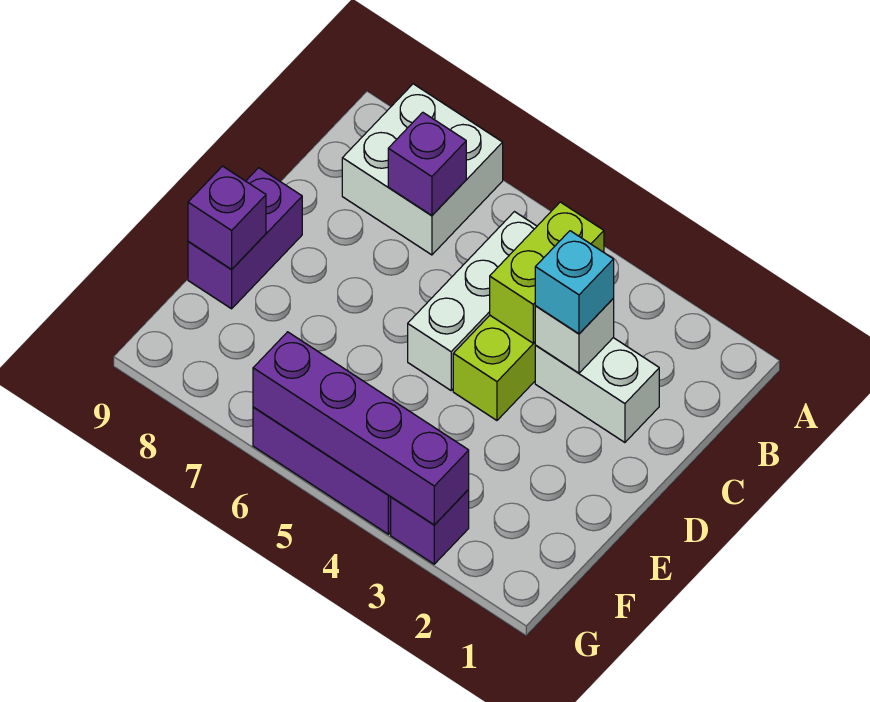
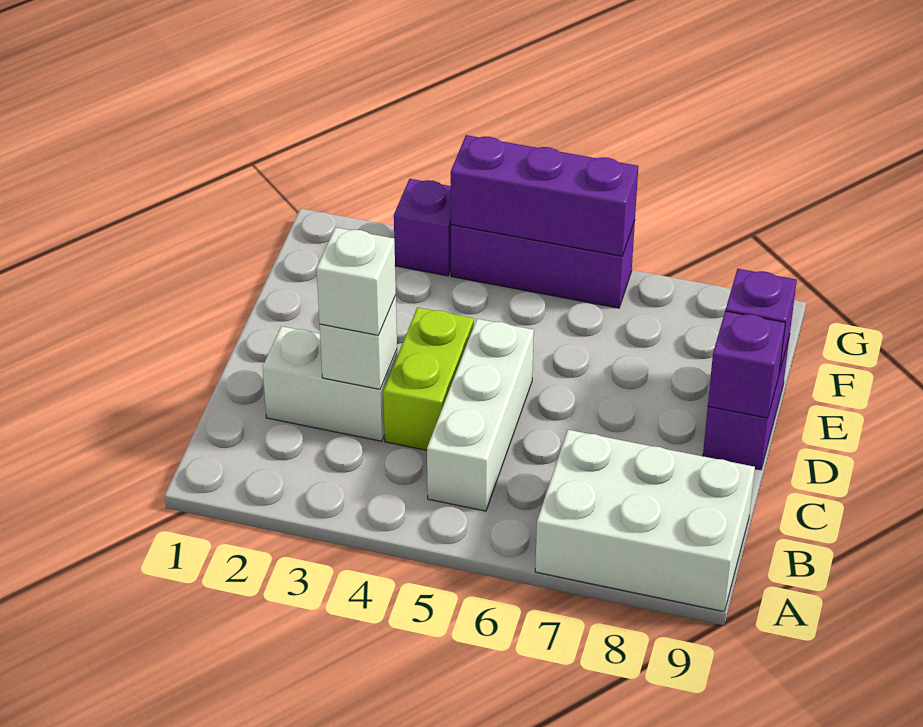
white brick A7:B8 level 1 -> white brick A7:B9 level 1
lime brick B4:C4 level 2 -> none
purple brick B7 level 2 -> purple brick D9 level 2
cyan brick C3 level 3 -> white brick C3 level 3
purple brick G3:G6 level 2 -> purple brick G4:G6 level 2

